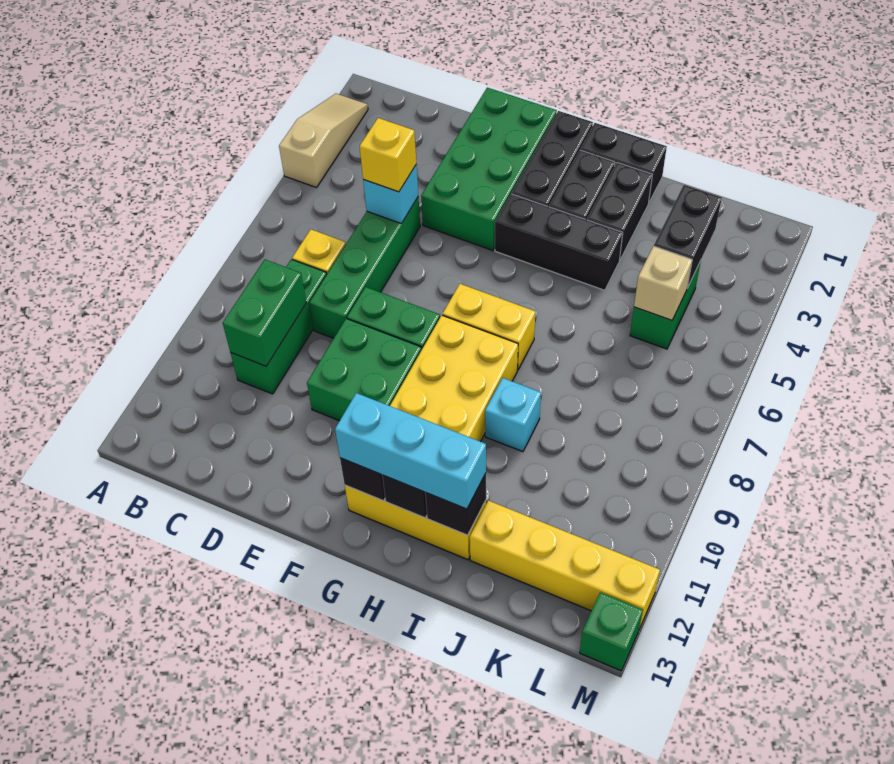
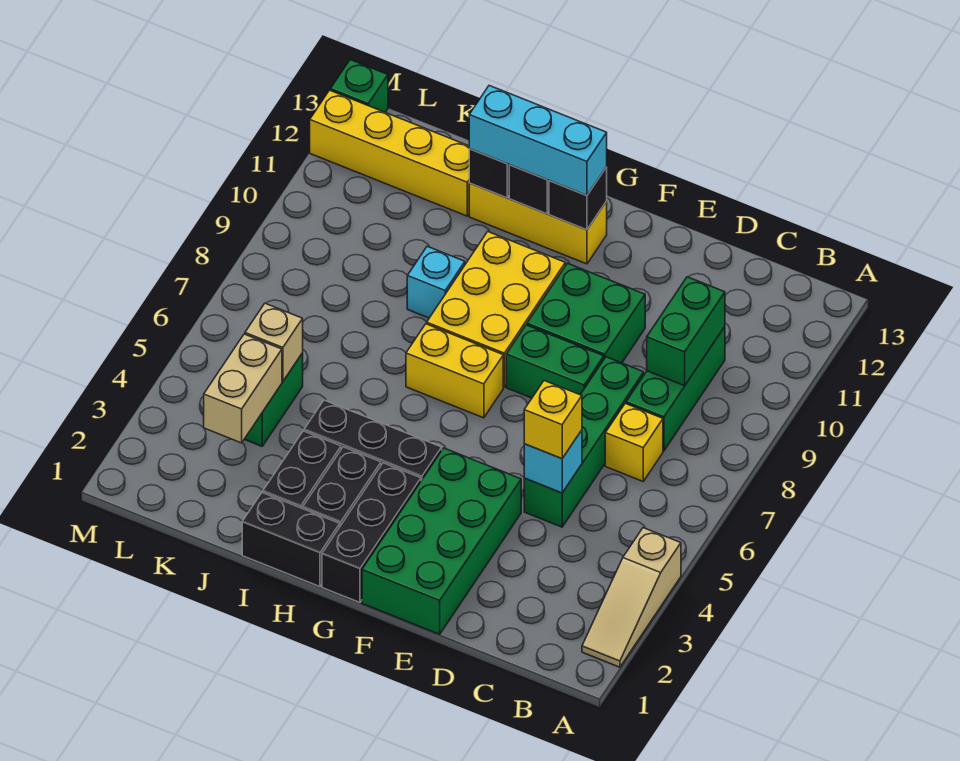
black brick K3:K4 level 2 -> tan brick K3:K4 level 2

